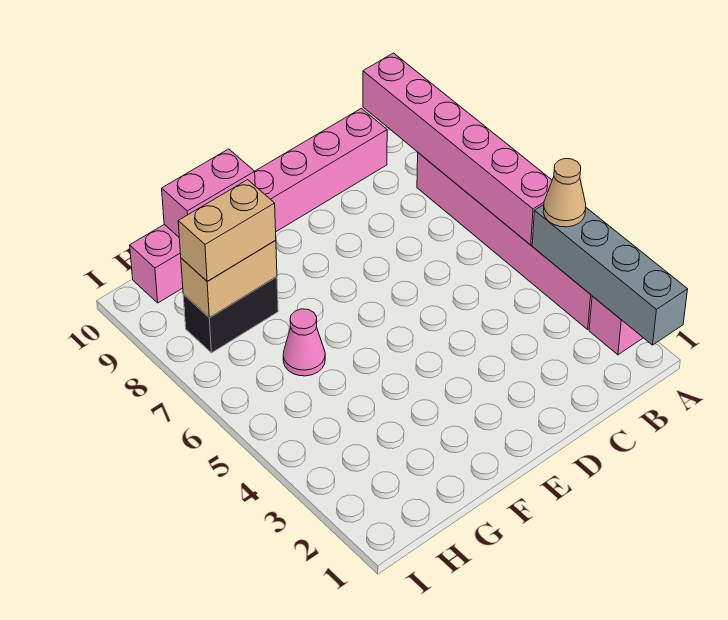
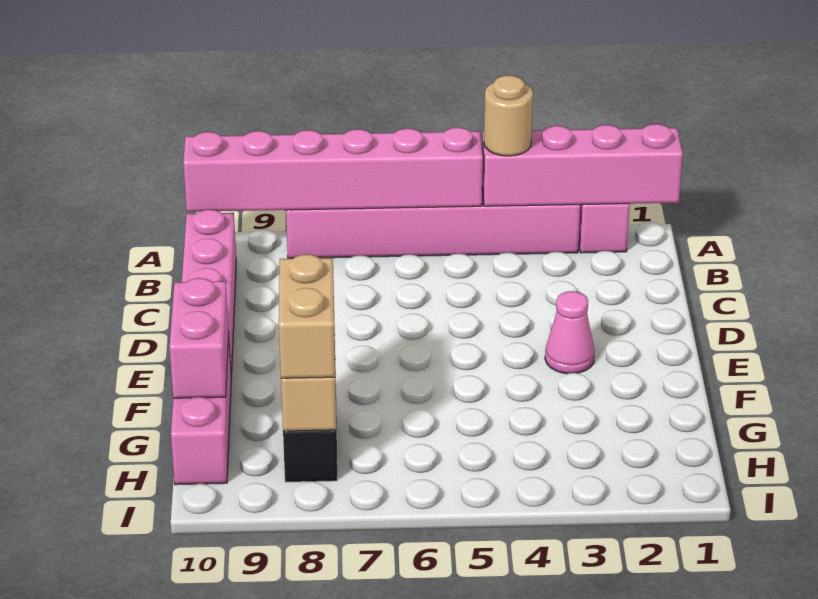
grey brick A1:A4 level 2 -> pink brick A1:A4 level 2
tan cone A4 level 3 -> tan round brick A4 level 3
pink cone G6 level 1 -> pink cone E3 level 1

